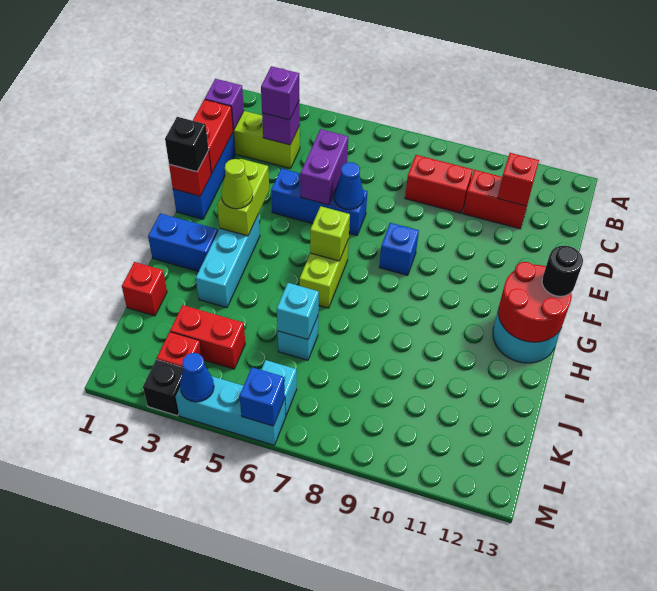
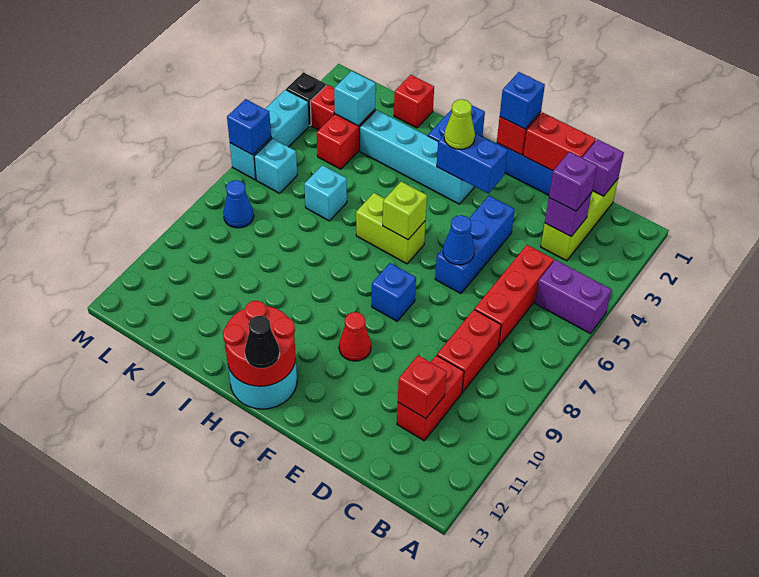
none -> red brick C5:C7 level 1
purple brick D5:E5 level 2 -> purple brick A5:B5 level 1
black brick F1 level 3 -> blue brick F1 level 3
lime brick F3:G3 level 2 -> blue brick F3:G3 level 2
none -> red cone F10 level 1
cyan brick G3:I3 level 1 -> cyan brick G3:J3 level 1
black round brick G13 level 3 -> black cone G13 level 3
cyan brick J6 level 2 -> cyan brick K3 level 2
blue cone M4 level 2 -> blue cone L8 level 1

